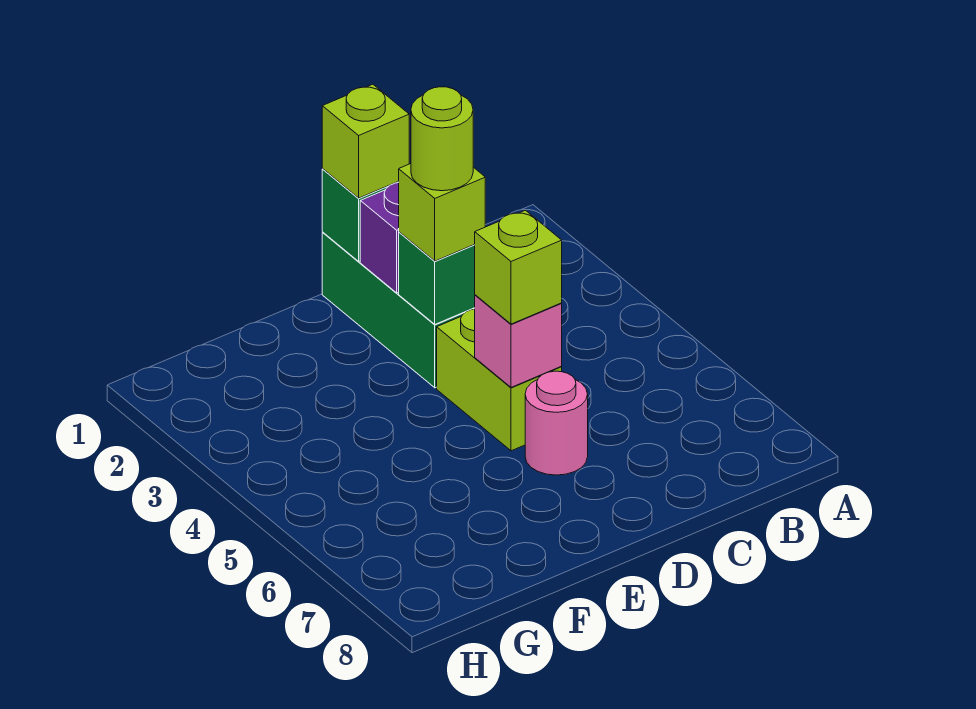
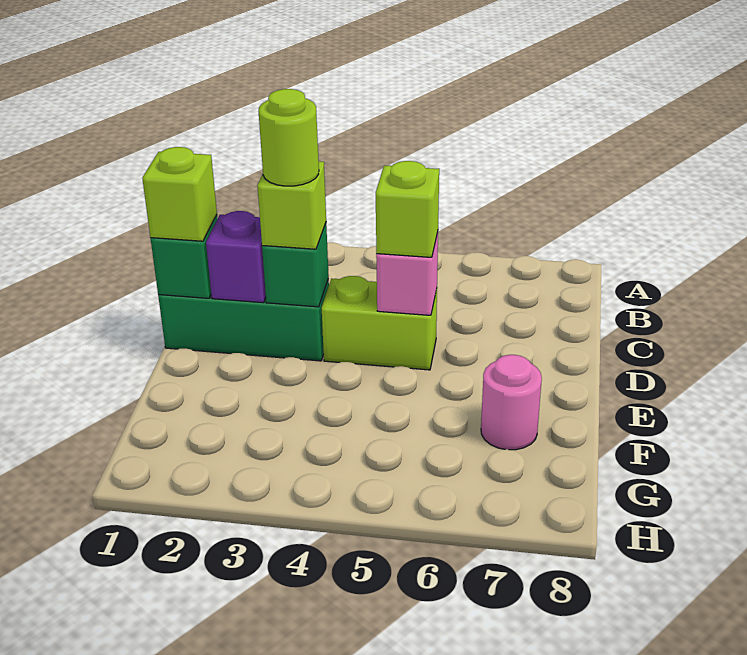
pink round brick D6 level 1 -> pink round brick F7 level 1

